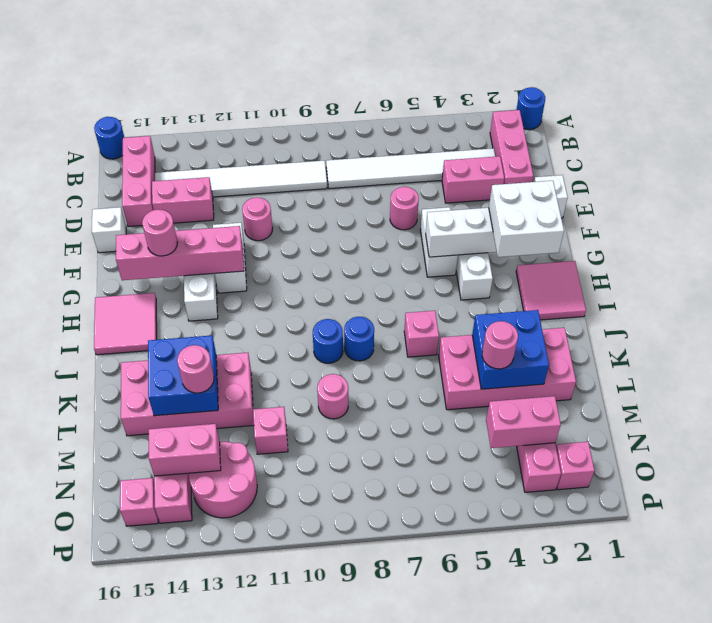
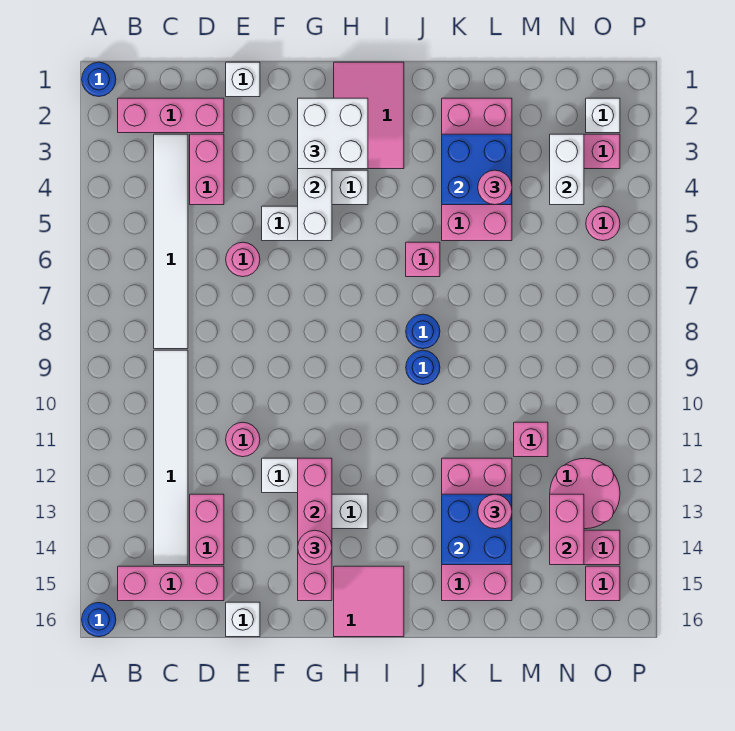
pink tile H1:I2 level 1 -> pink tile H1:I3 level 1
pink round brick L9 level 1 -> pink round brick O5 level 1
pink brick N3:N4 level 2 -> white brick N3:N4 level 2
pink brick O2 level 1 -> white brick O2 level 1

